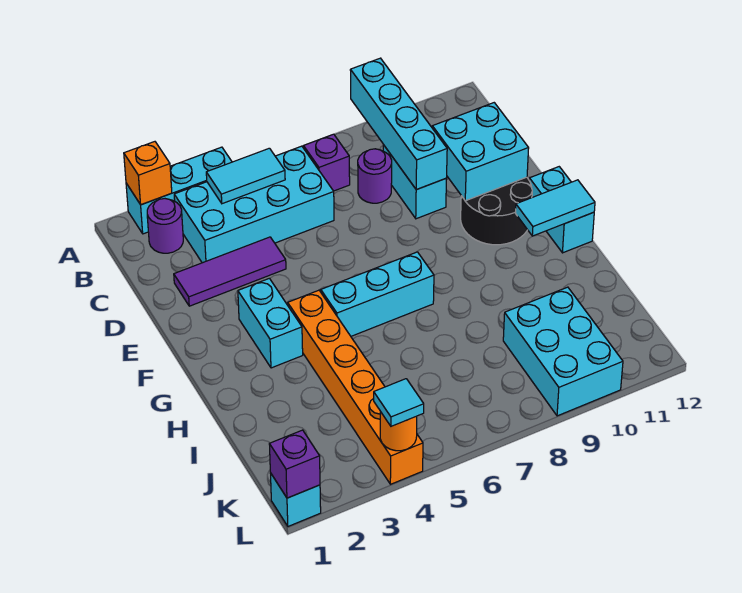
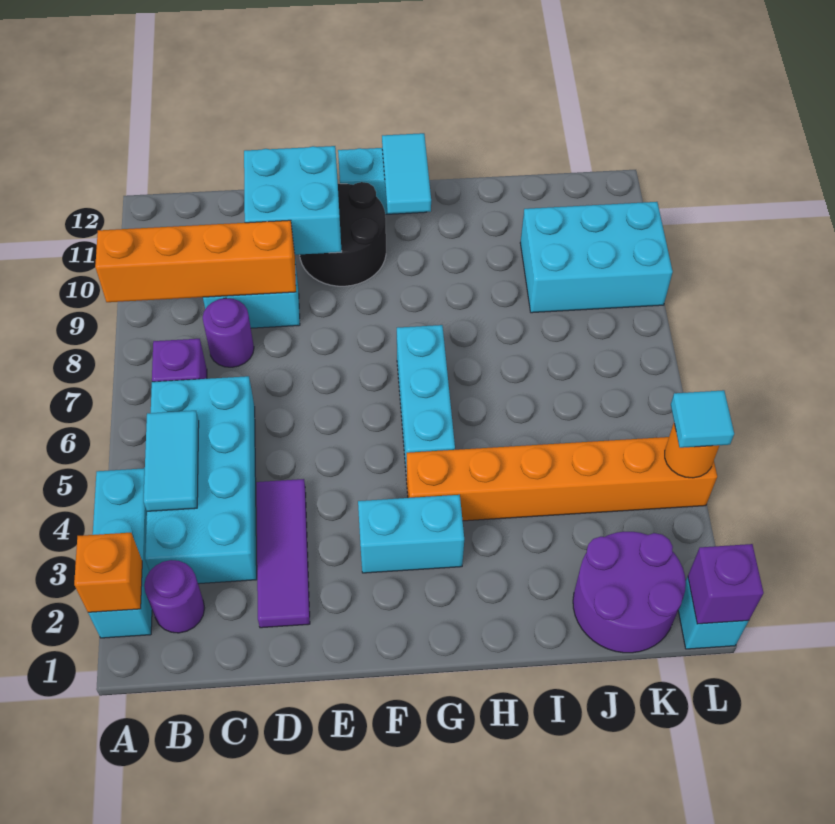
cyan brick A9:D9 level 2 -> orange brick A9:D9 level 2
none -> purple round brick J1:K2 level 1

